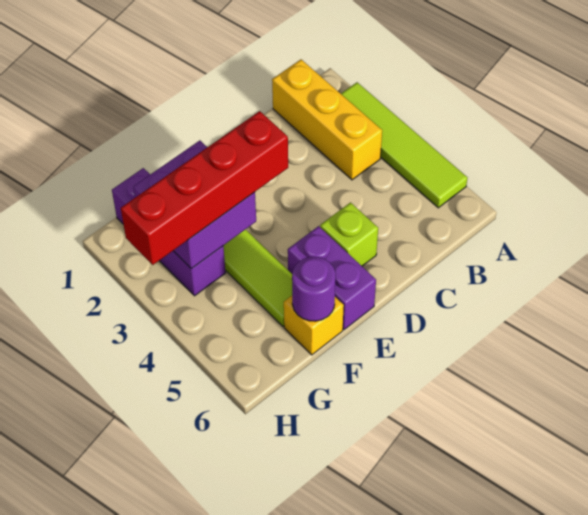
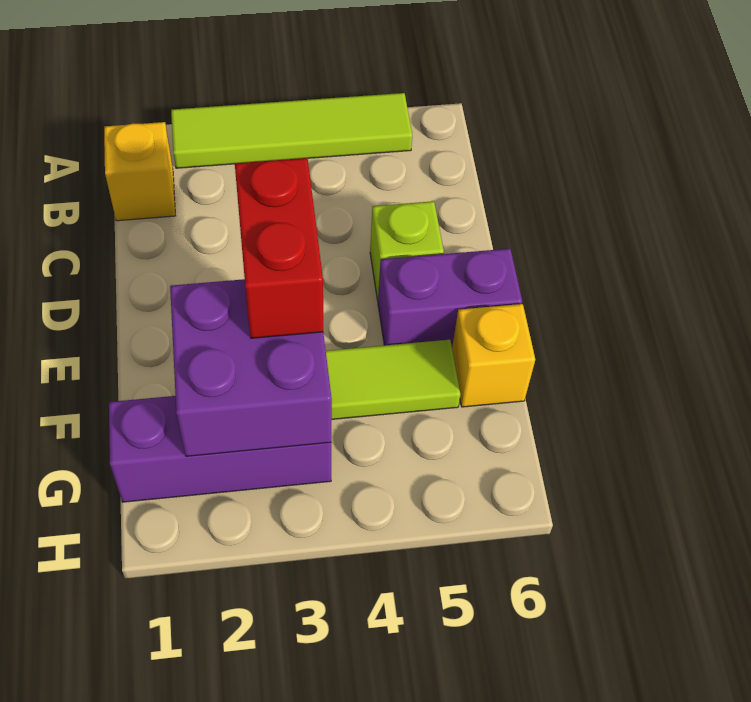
yellow brick B1:B3 level 1 -> yellow brick B1 level 1
red brick E3:H3 level 3 -> red brick E3:F3 level 3
purple round brick F6 level 2 -> none

